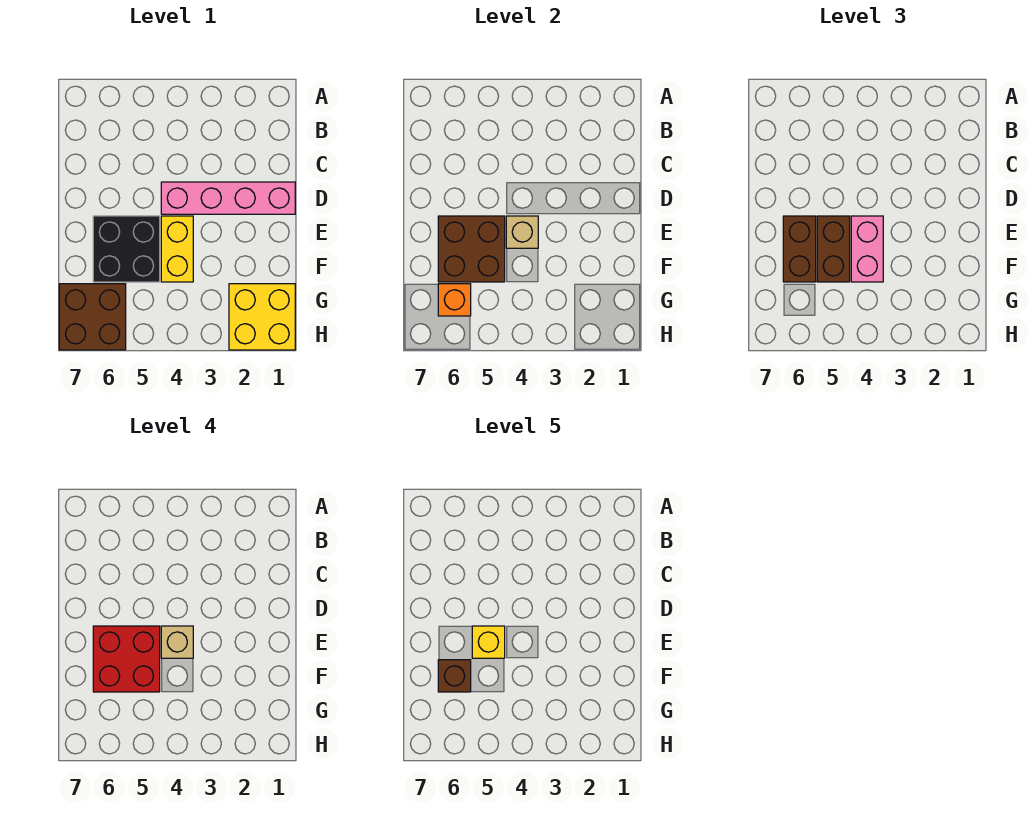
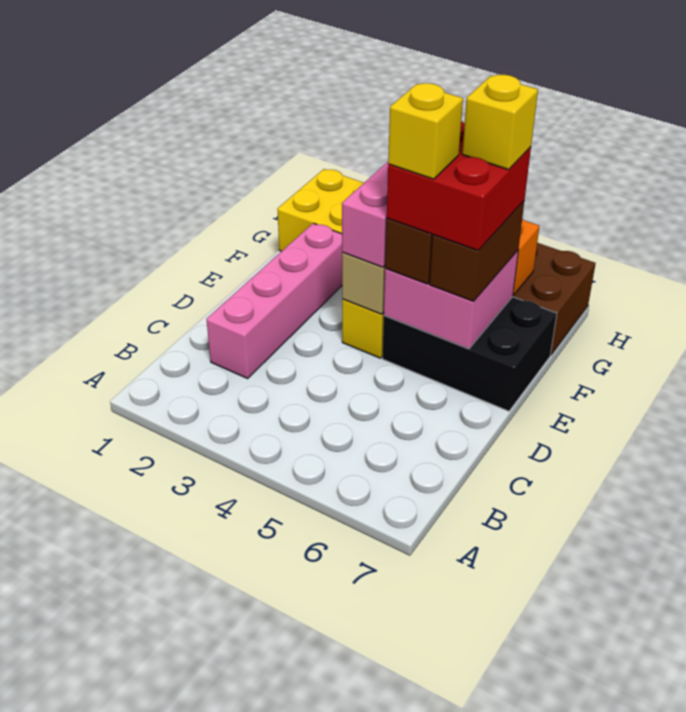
pink brick D1:D4 level 1 -> pink brick C2:F2 level 1
tan brick E4 level 4 -> none
black brick E5:F6 level 1 -> black brick E5:F7 level 1
brown brick E5:F6 level 2 -> pink brick E5:F6 level 2
brown brick F6 level 5 -> yellow brick F6 level 5

